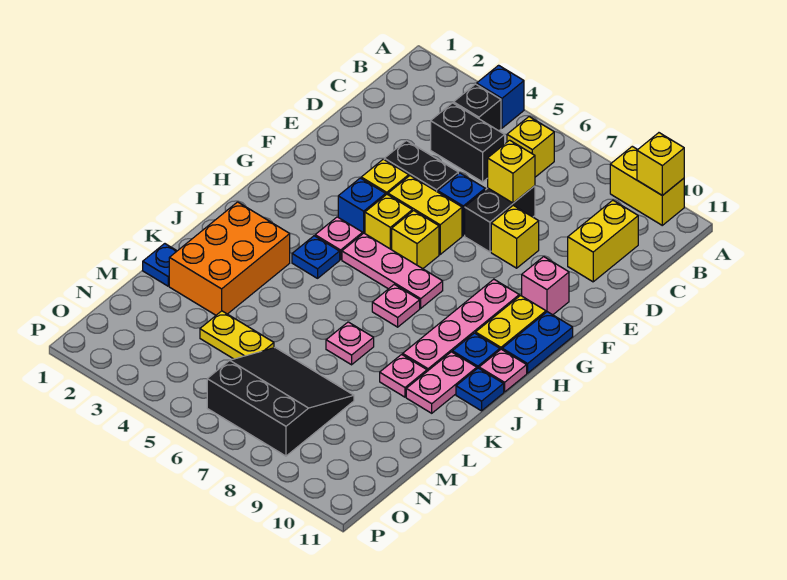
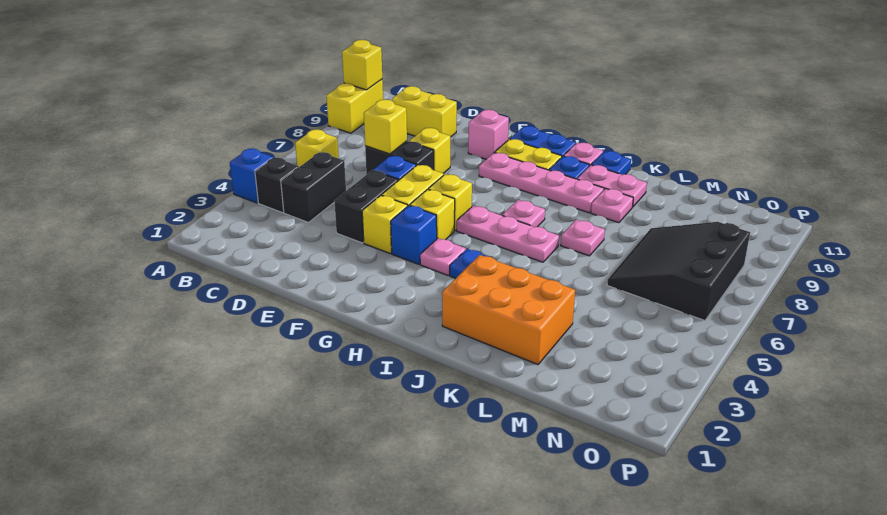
pink plate H5:H7 level 1 -> pink plate H6:J6 level 1
blue plate L1 level 1 -> none
yellow plate M4:M5 level 1 -> none

